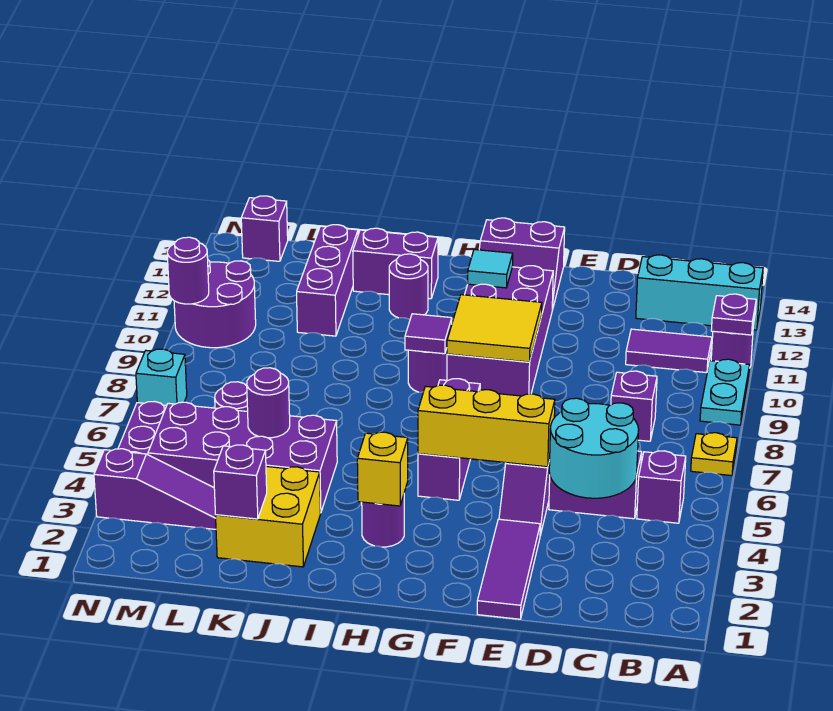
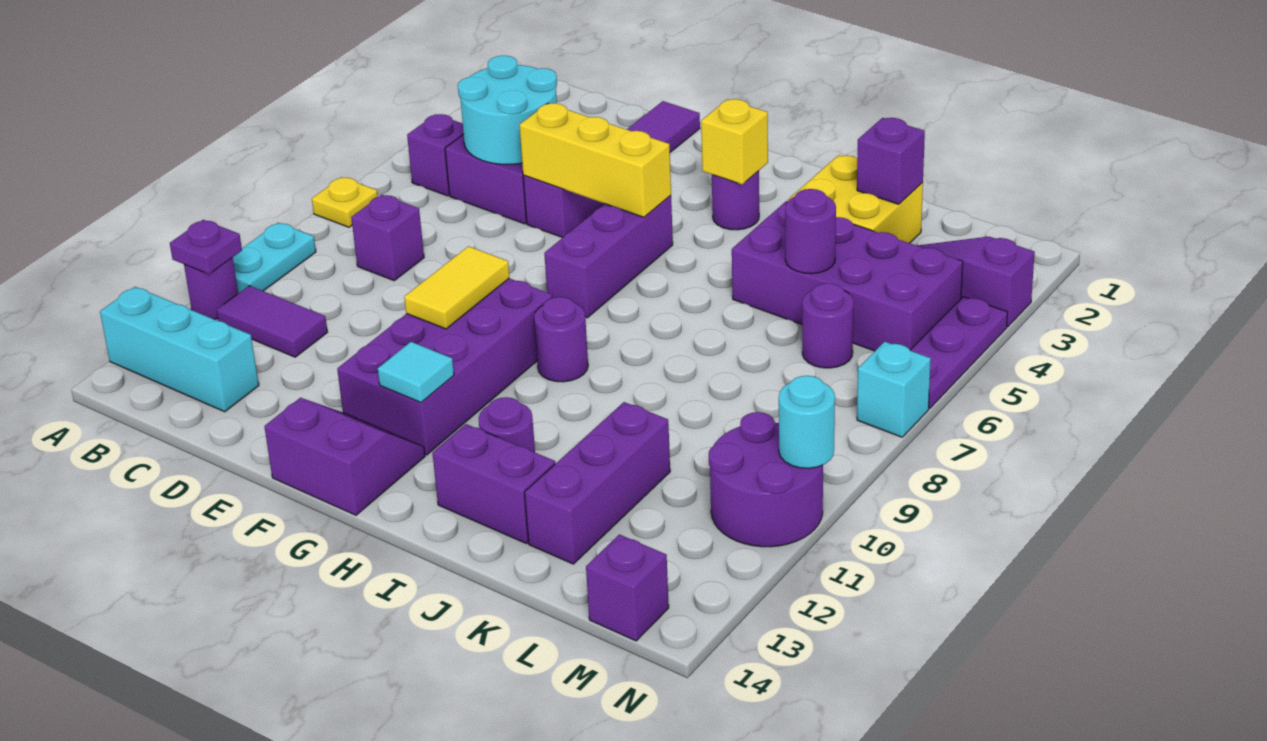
yellow tile F9:G10 level 2 -> yellow tile F9:F10 level 2
purple tile H9 level 2 -> none
purple round brick N10 level 2 -> cyan round brick N10 level 2

